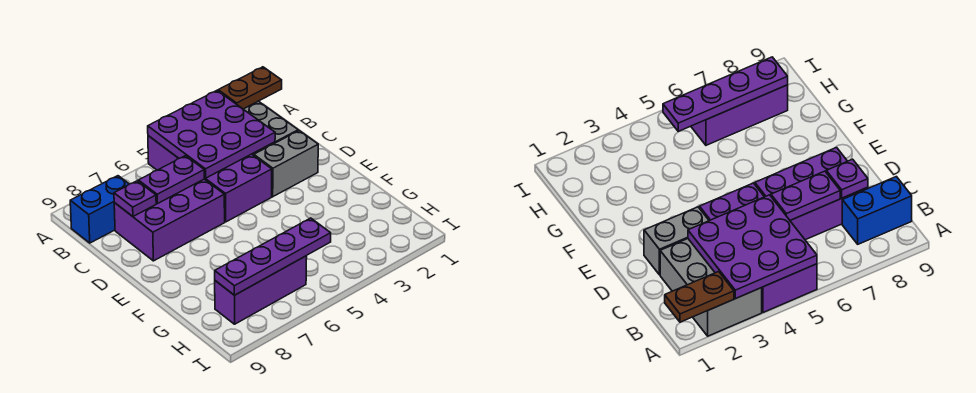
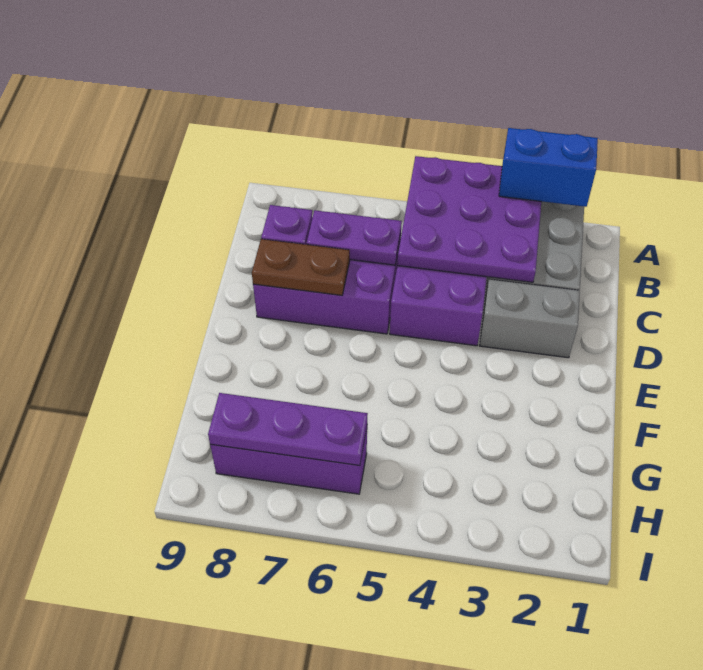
brown plate A1:A2 level 2 -> brown plate D7:D8 level 2
blue brick B8:B9 level 1 -> blue brick A2:A3 level 3
purple plate H5:H8 level 2 -> purple plate H6:H8 level 2

